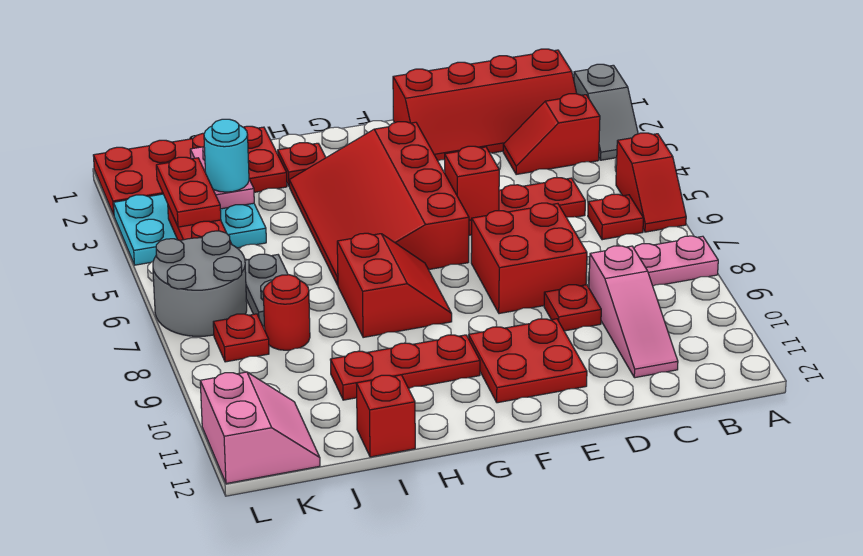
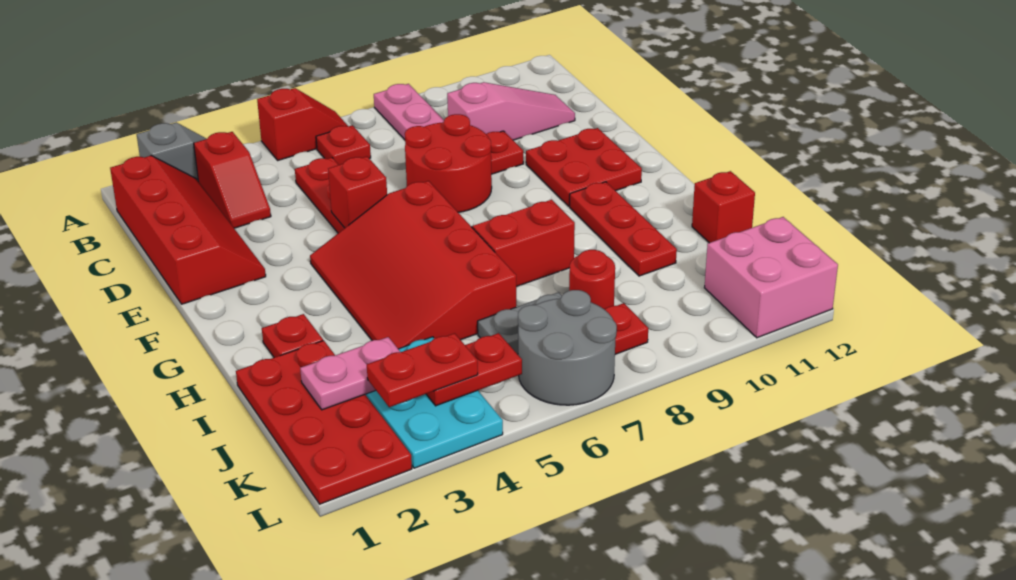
red brick D7:E8 level 1 -> red round brick D7:E8 level 1
red slope F3:H6 level 1 top F -> red slope F4:I6 level 1 top 6
cyan round brick J3 level 3 -> none
pink slope K11:L12 level 1 top L -> pink brick K11:L12 level 1

